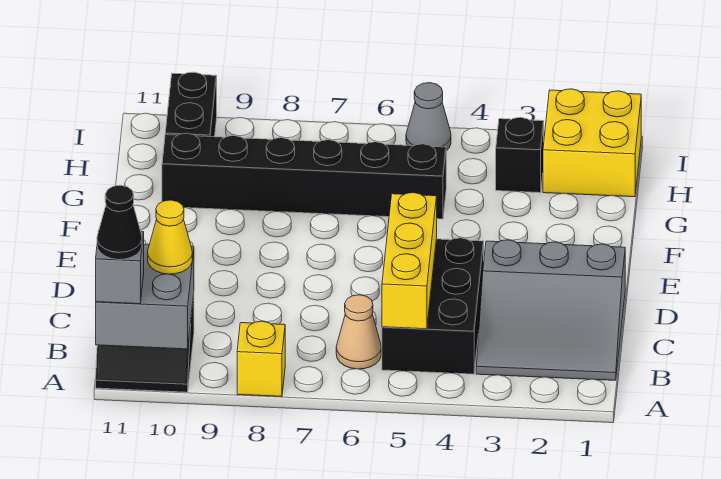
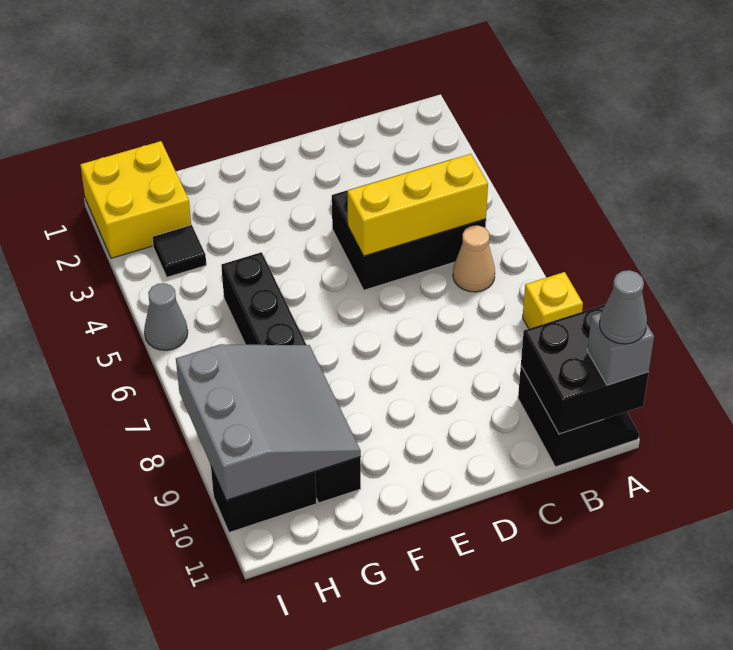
grey brick A10:B11 level 2 -> black brick A10:B11 level 2
black cone A11 level 4 -> grey cone A11 level 4
grey slope B1:D3 level 1 top D -> grey slope G8:I10 level 2 top I
yellow cone B10 level 3 -> none
black brick H3 level 1 -> black tile H3 level 1

